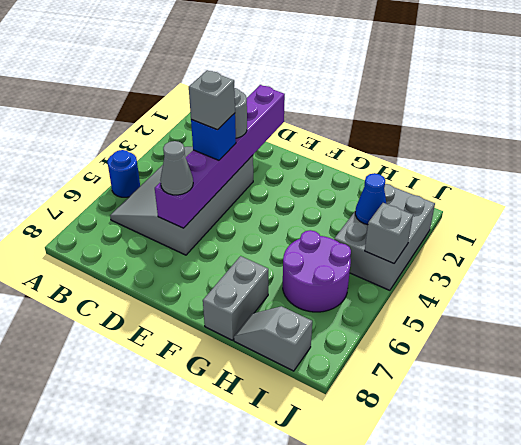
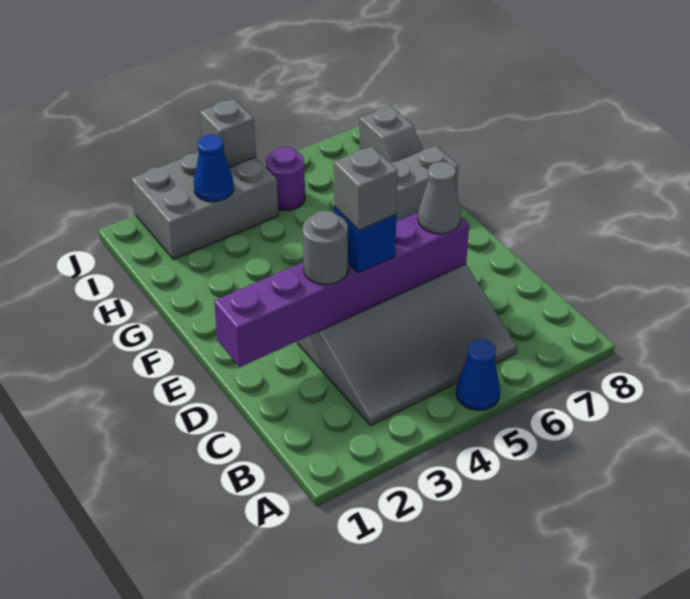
blue round brick A5 level 1 -> blue cone A5 level 1
purple round brick H5:I6 level 1 -> purple round brick I5 level 1

